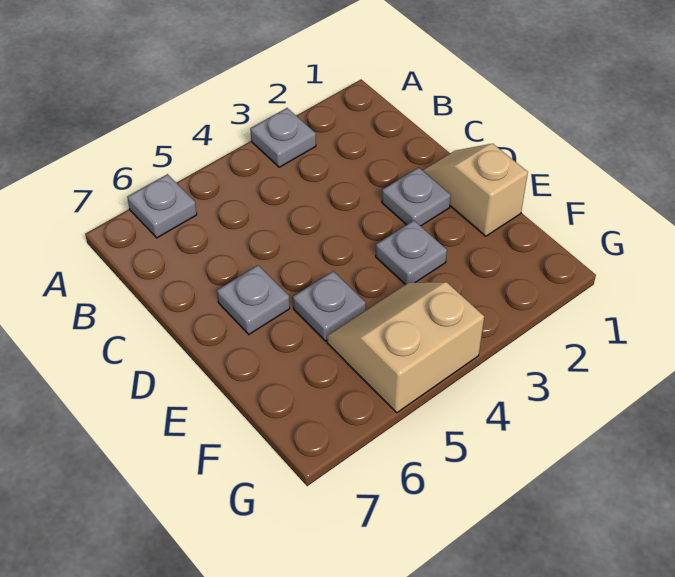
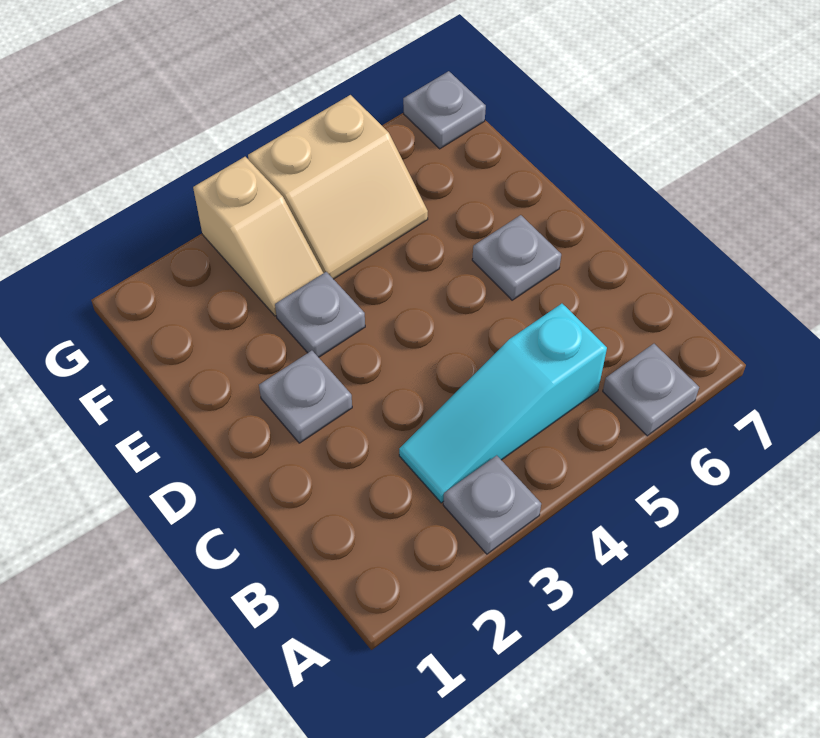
none -> cyan slope B3:B5 level 1 top 5
tan slope D1:E1 level 1 top E -> tan slope F3:G3 level 1 top G
grey plate E5 level 1 -> grey plate G7 level 1

